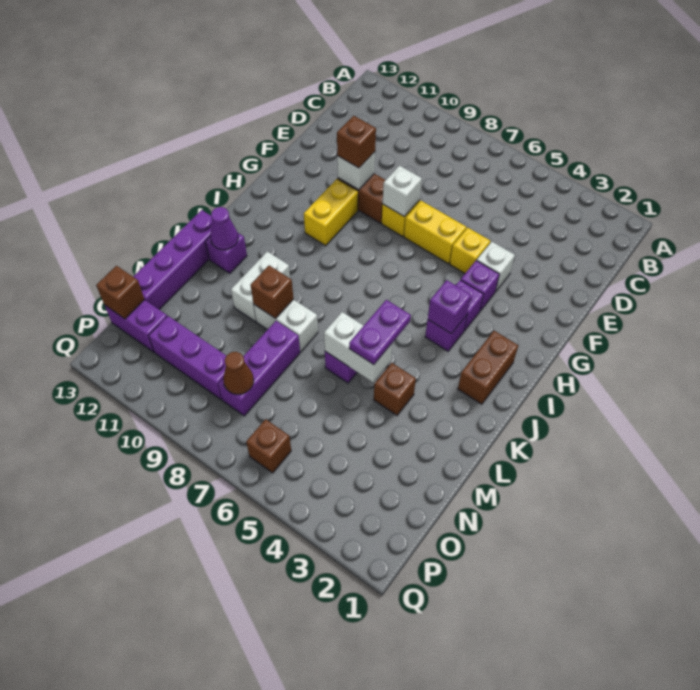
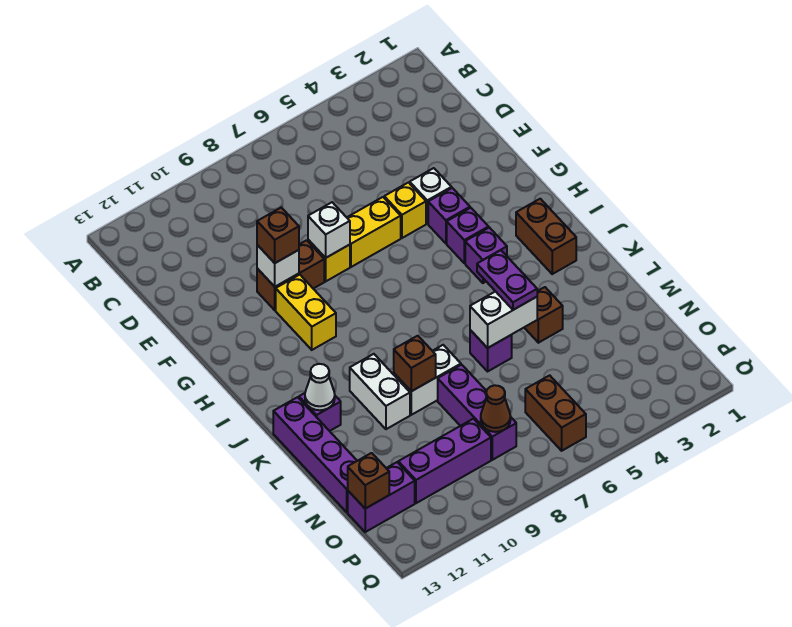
purple brick I4 level 2 -> none
purple cone K12 level 2 -> white cone K12 level 2
brown brick P6 level 1 -> brown brick O6:P6 level 1

